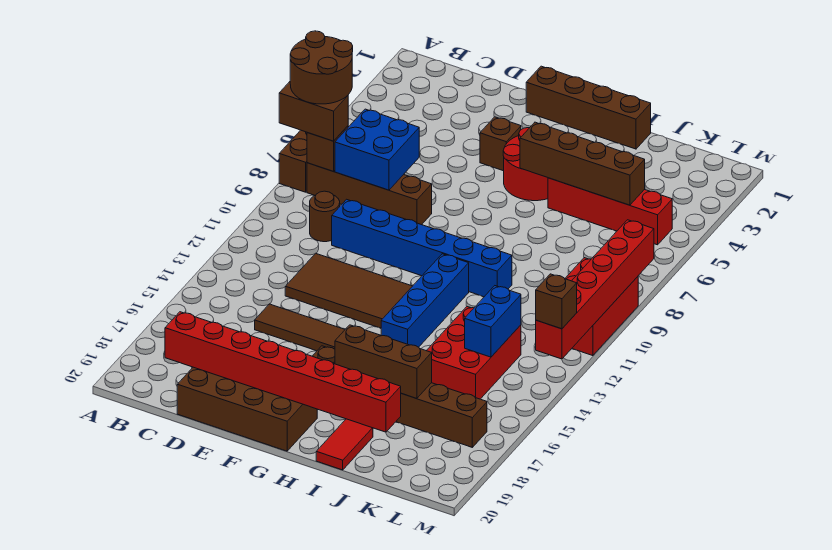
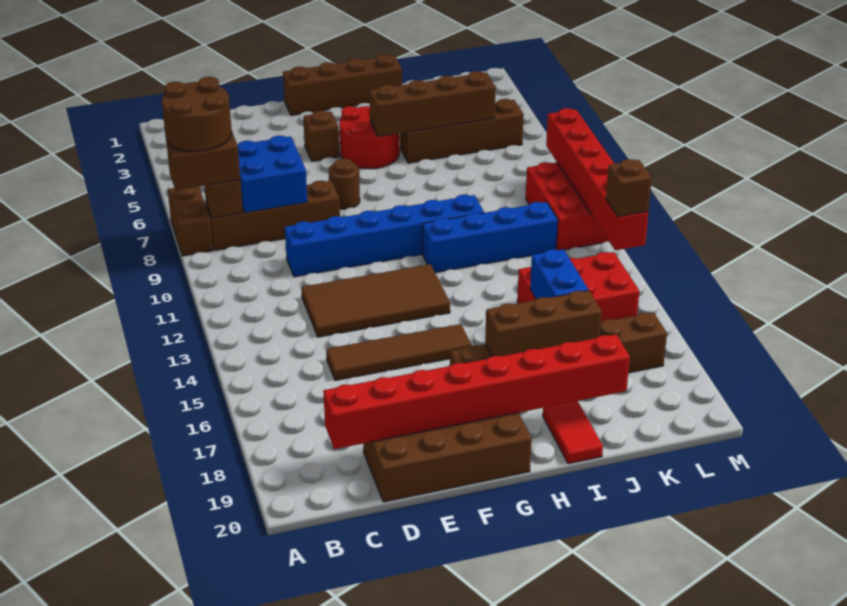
brown round brick C10 level 1 -> brown round brick F7 level 1
blue brick H11:H14 level 1 -> blue brick H11:K11 level 1
red brick I5:L5 level 1 -> brown brick I5:L5 level 1
red brick J13:K15 level 1 -> red brick J14:L15 level 1
blue brick K13:K14 level 2 -> blue brick J15:J16 level 2

